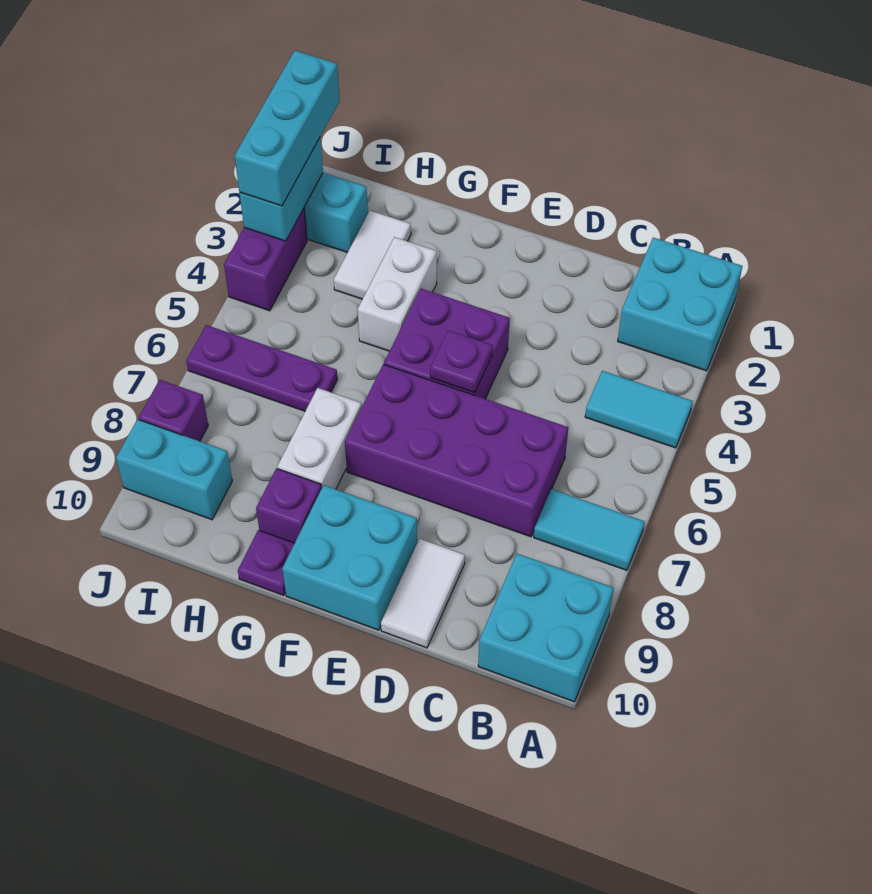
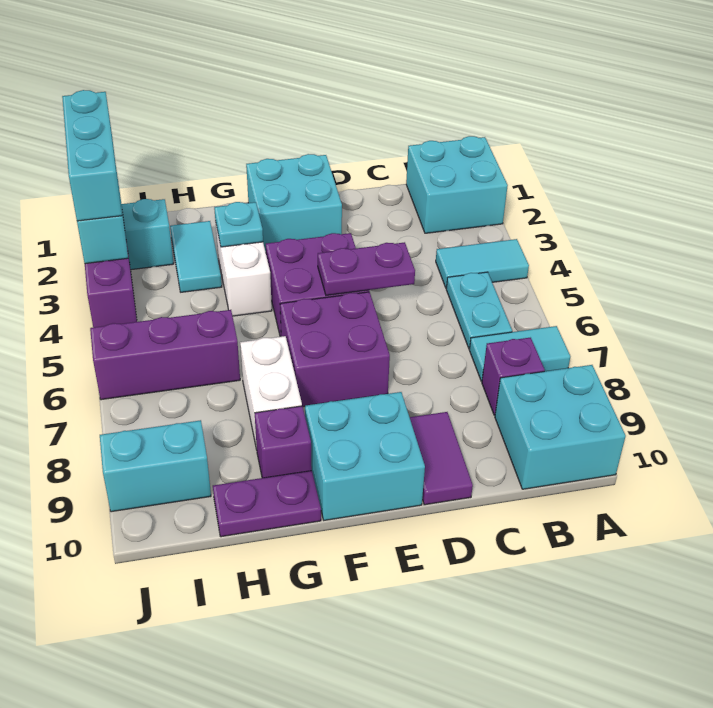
none -> cyan plate B5:B6 level 1
purple brick C6:F7 level 1 -> purple brick E6:F7 level 1
white tile D9:D10 level 1 -> purple tile D9:D10 level 1
none -> cyan brick E1:F2 level 1
purple plate E5 level 2 -> purple plate D5:E5 level 2
none -> cyan plate G3 level 2
purple plate G10 level 1 -> purple plate G10:H10 level 1
white tile H2:H3 level 1 -> cyan tile H2:H3 level 1
purple plate H6:J6 level 1 -> purple brick H6:J6 level 1
purple brick J8 level 1 -> purple brick B8 level 1

